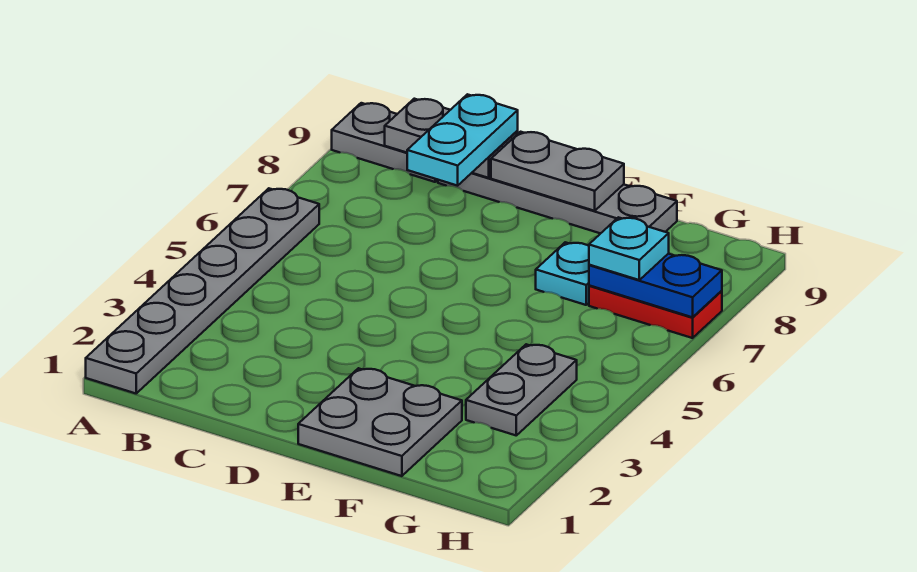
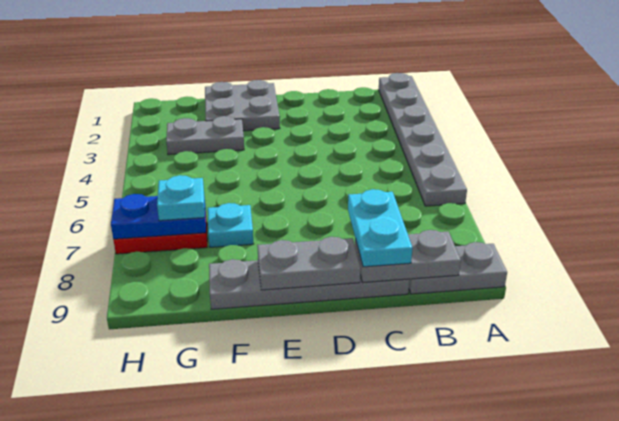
grey plate G3:G4 level 1 -> grey plate F3:G3 level 1

